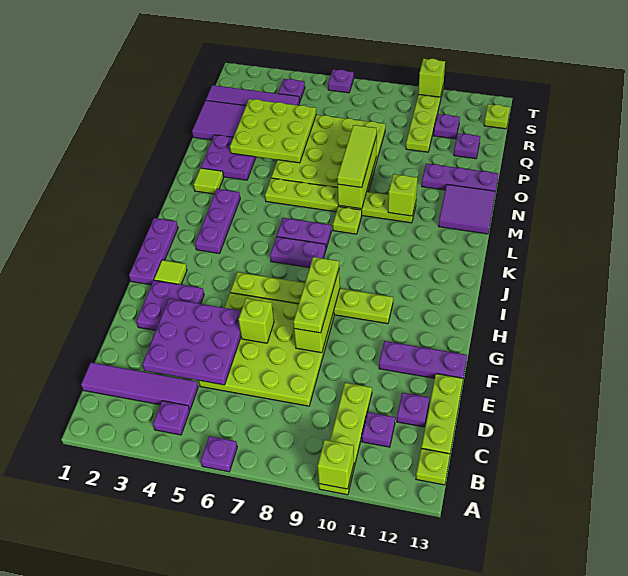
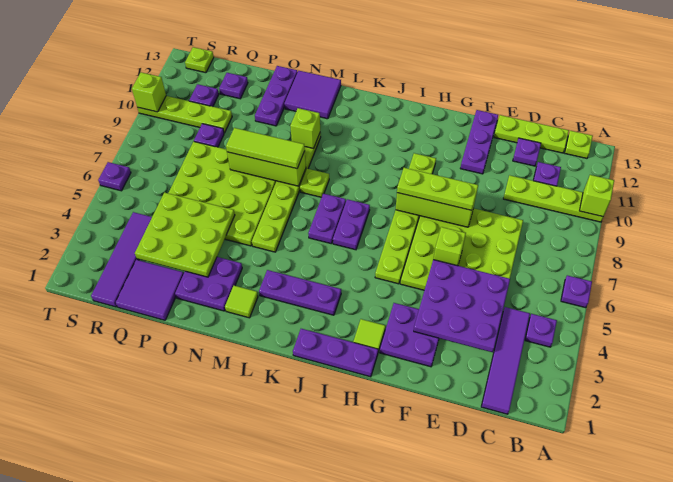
purple plate S4 level 1 -> purple plate Q9 level 1

